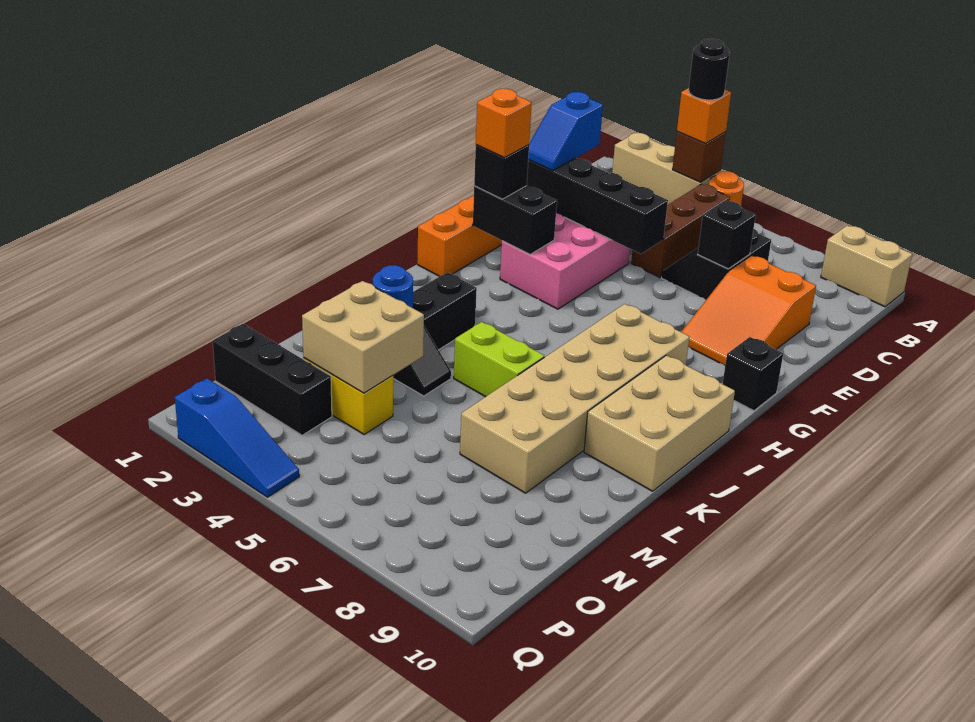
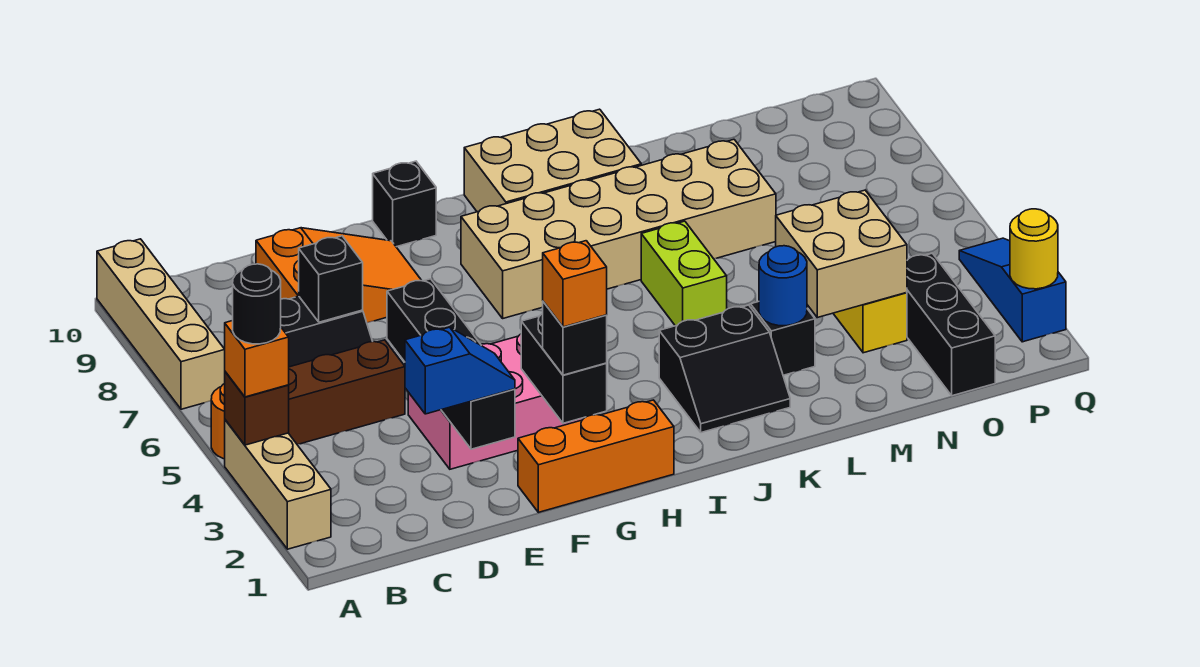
tan brick A9:A10 level 1 -> tan brick A7:A10 level 1
none -> yellow round brick Q2 level 2

